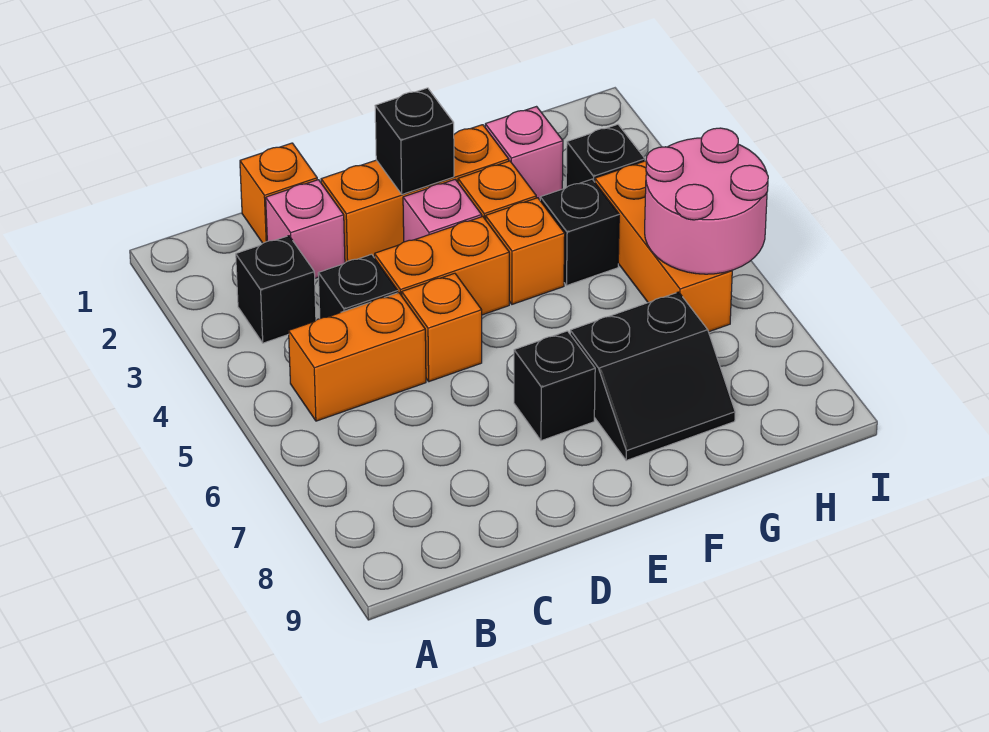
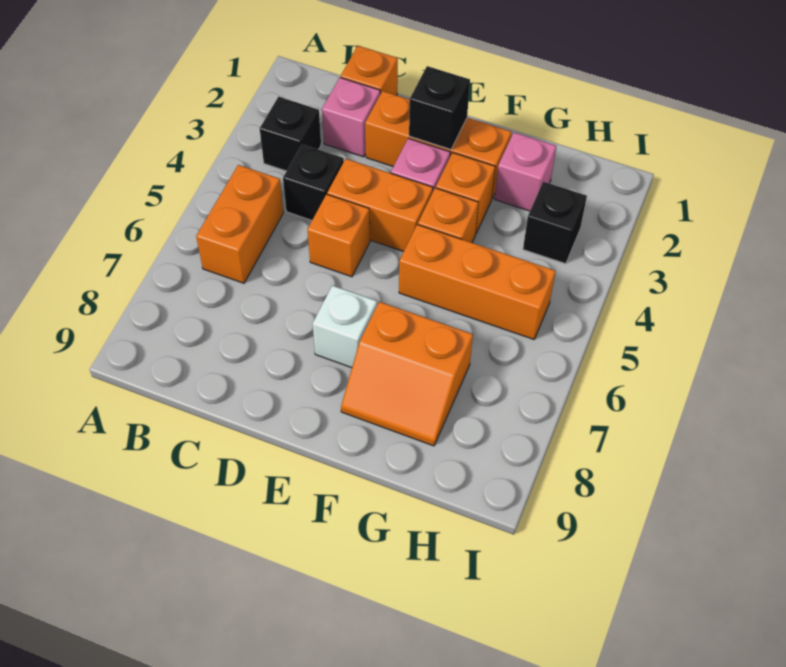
orange brick B5:C5 level 1 -> orange brick B5:B6 level 1
black brick E7 level 1 -> white brick E7 level 1
black slope F7:G8 level 1 top 7 -> orange slope F7:G8 level 1 top 7
black brick G4 level 1 -> none
orange brick H4:H6 level 1 -> orange brick F5:H5 level 1
pink round brick H5:I6 level 2 -> none

